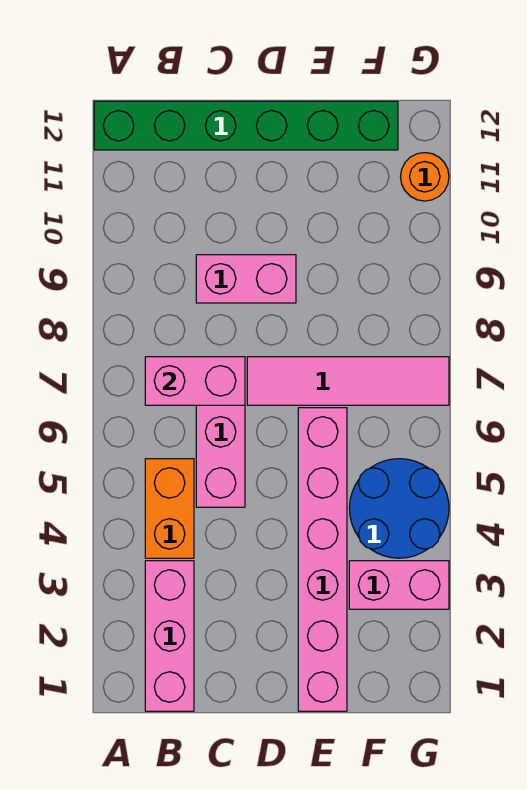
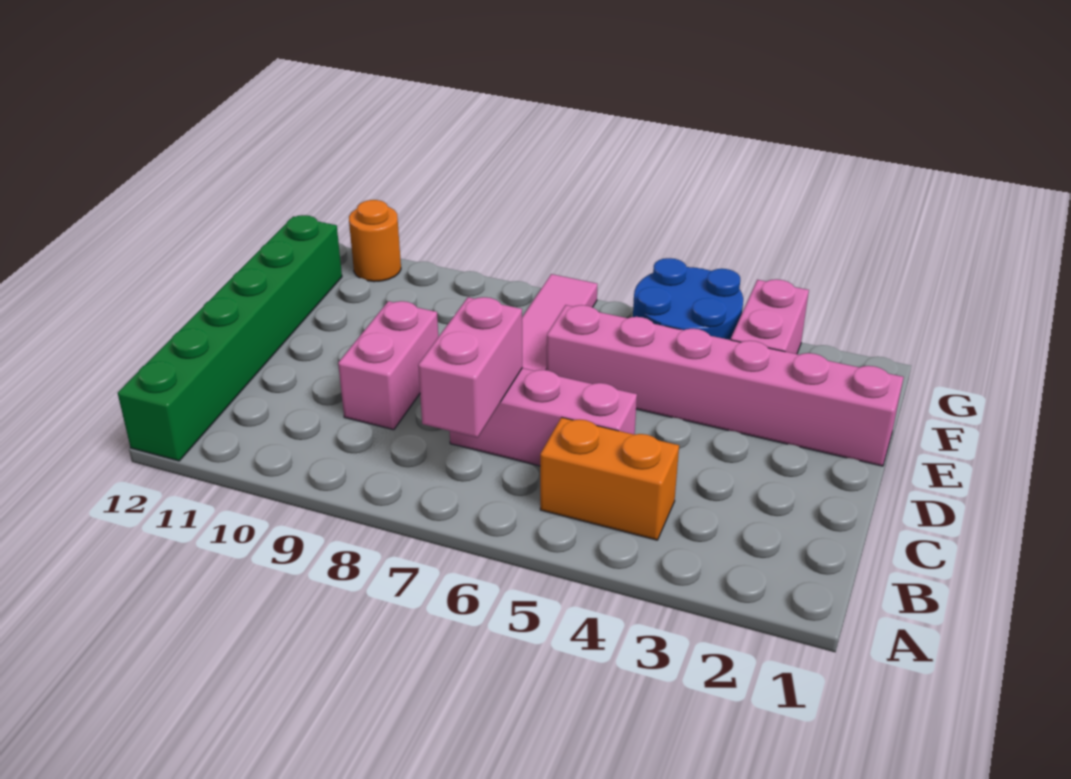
pink brick B1:B3 level 1 -> none

